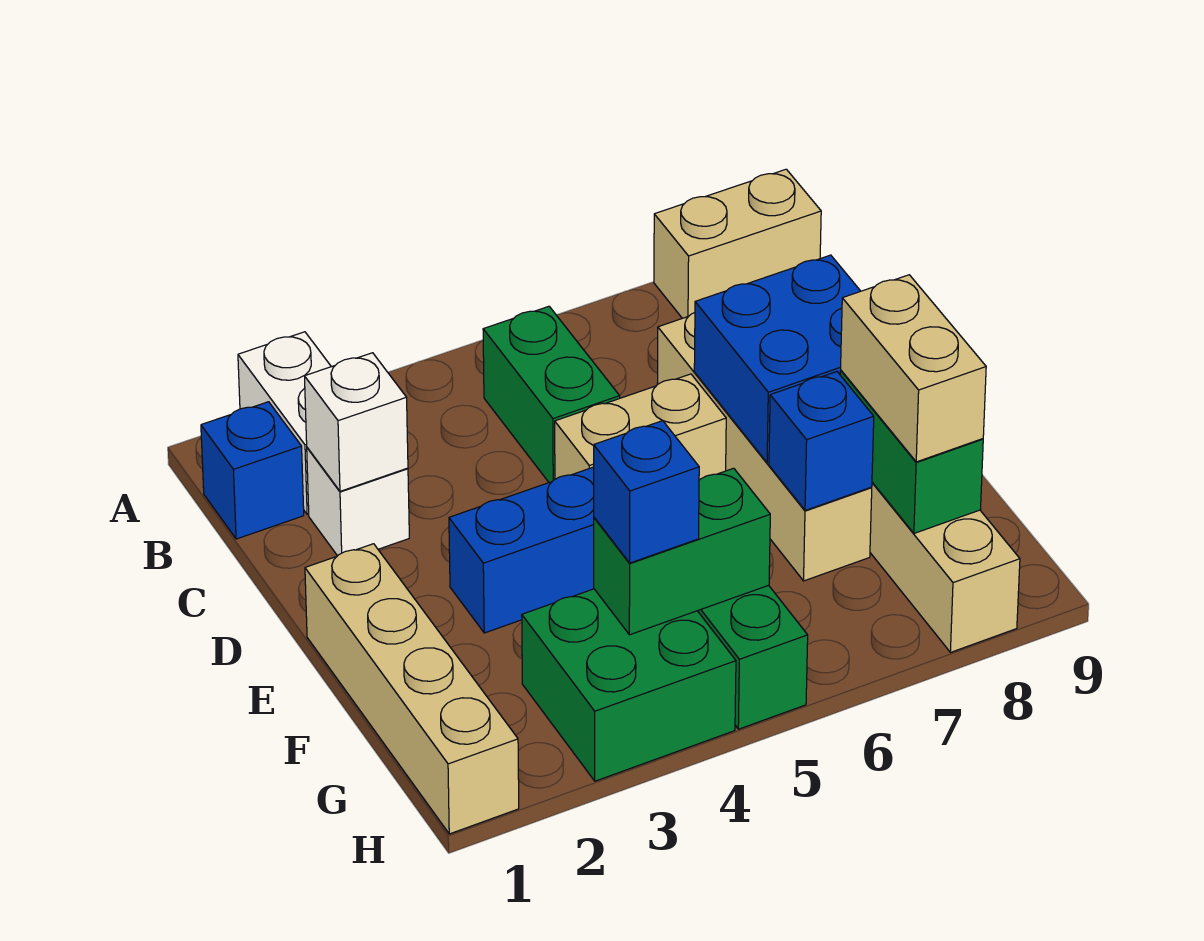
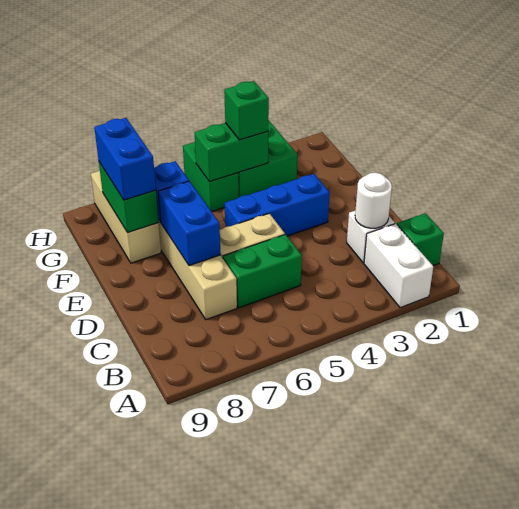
tan brick A8:A9 level 1 -> none
blue brick B1 level 1 -> green brick B1 level 1
green brick B5:C5 level 1 -> green brick C5:C6 level 1
white brick C2 level 2 -> white round brick C2 level 2
blue brick D7:E8 level 2 -> blue brick D7:E7 level 2
tan brick E1:H1 level 1 -> none
tan brick F8:G8 level 3 -> blue brick F8:G8 level 3
blue brick G4 level 3 -> green brick G4 level 3

